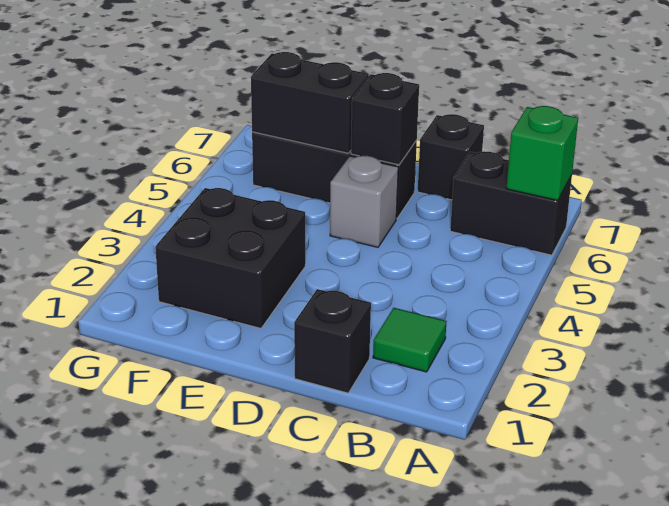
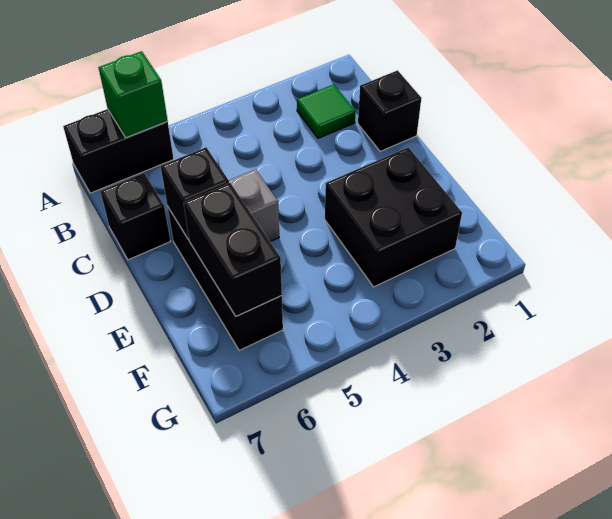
black brick A6:B6 level 1 -> black brick A6:A7 level 1

